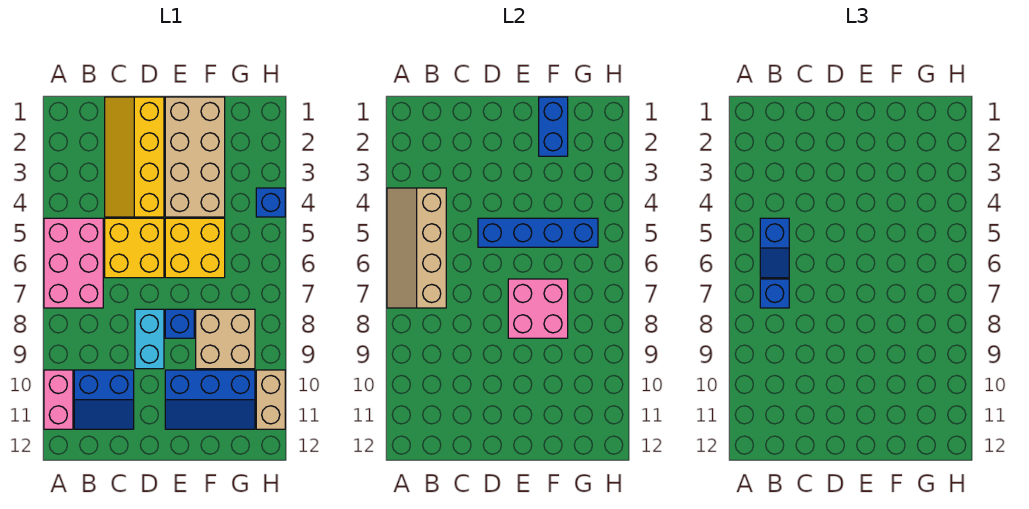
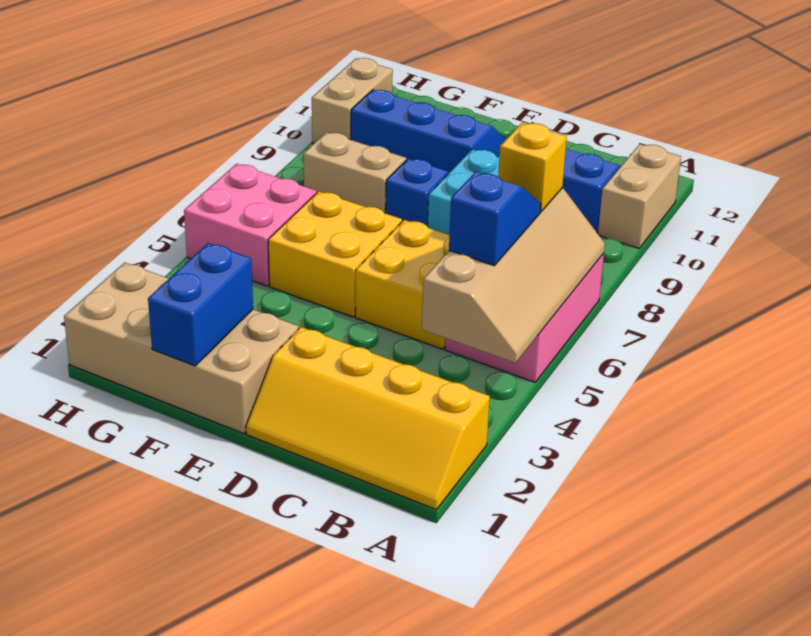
pink brick A10:A11 level 1 -> tan brick A10:A11 level 1
blue brick B7 level 3 -> yellow brick B7 level 3
yellow slope C1:D4 level 1 top D -> yellow slope A1:D2 level 1 top 2
blue brick D5:G5 level 2 -> none
tan brick E1:F4 level 1 -> tan brick E1:H2 level 1
pink brick E7:F8 level 2 -> pink brick G5:H6 level 1
tan brick F8:G9 level 1 -> tan brick F8:G8 level 1
blue brick H4 level 1 -> none

